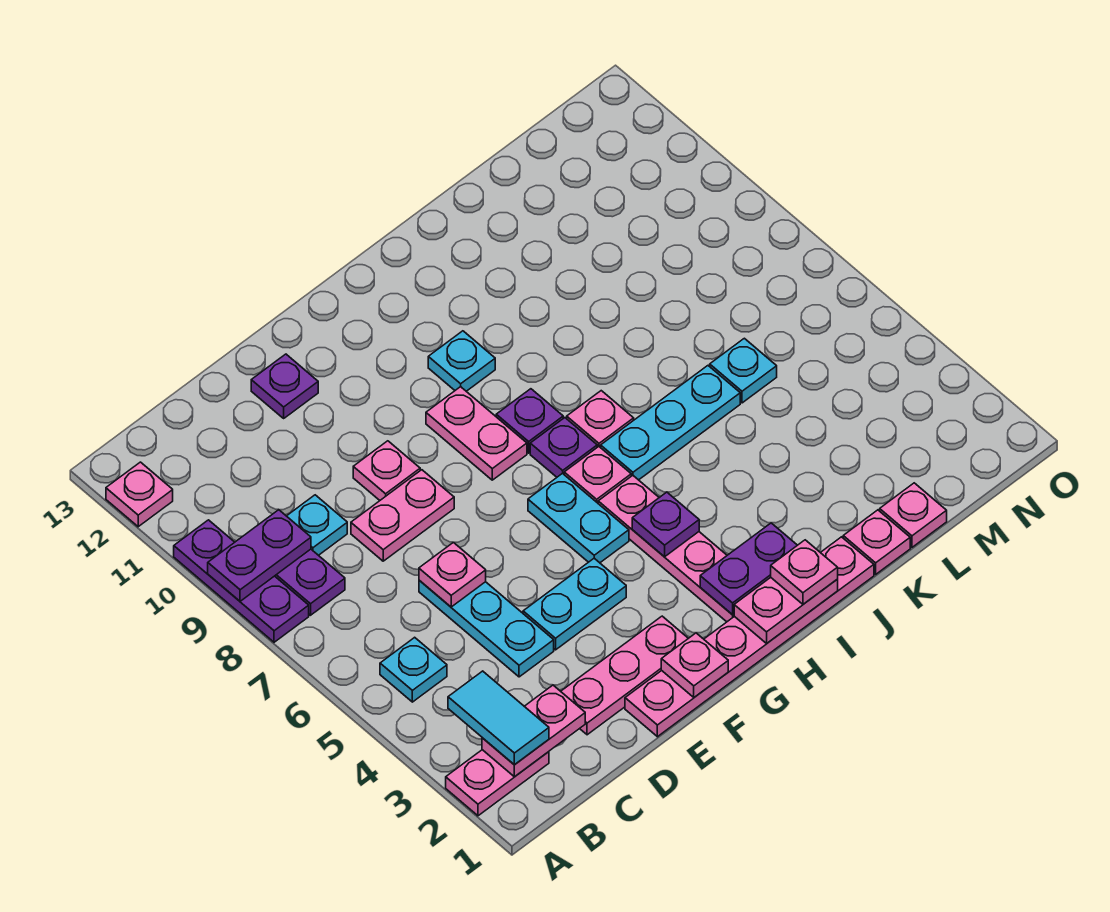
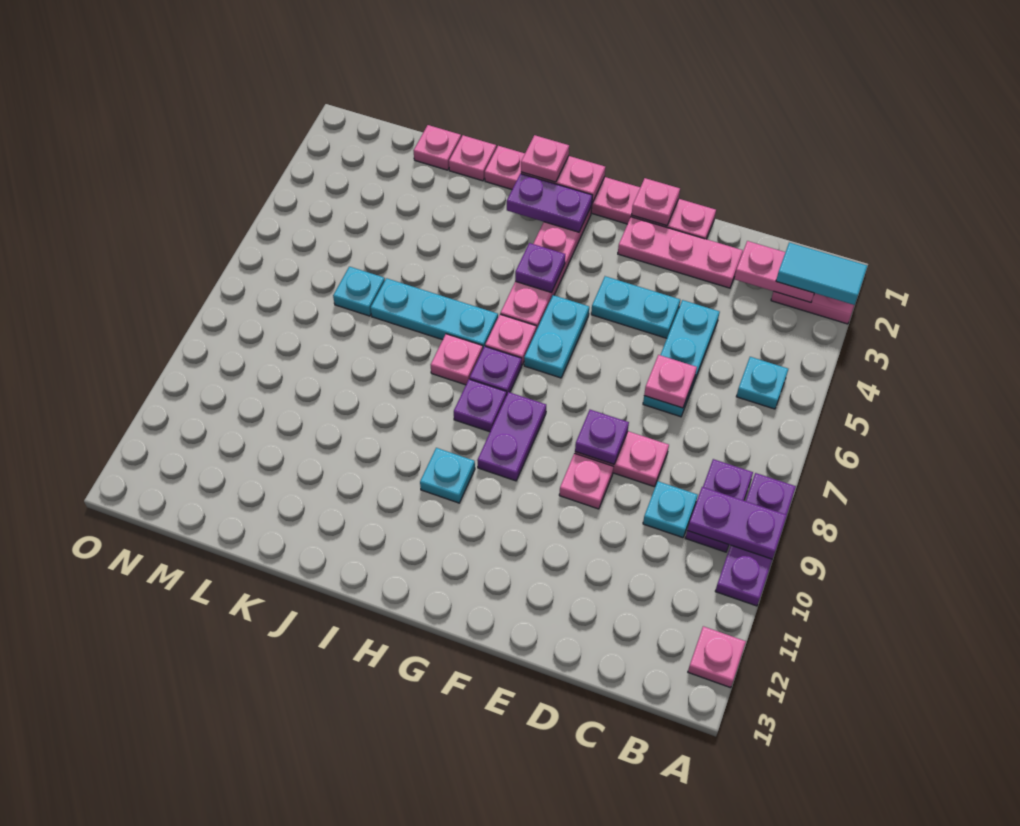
cyan tile B2:B3 level 3 -> cyan tile A2:B2 level 3
purple plate E12 level 1 -> purple plate E8 level 2
pink plate G8:G9 level 1 -> purple plate G8:G9 level 1

